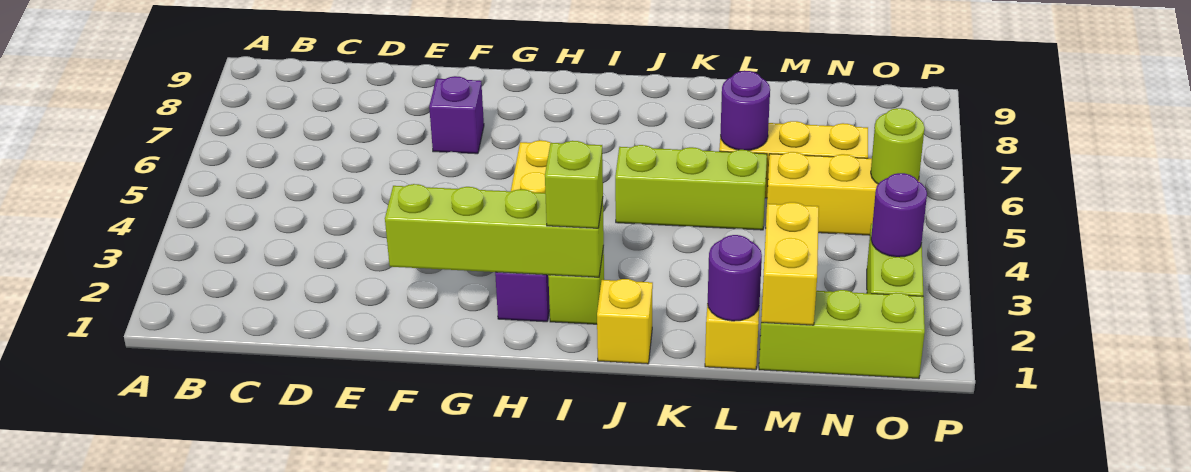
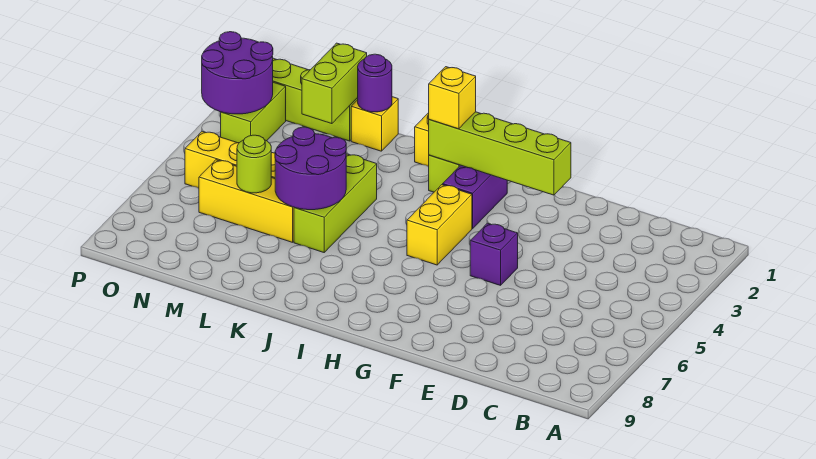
purple brick F7 level 1 -> purple brick F5 level 1
lime brick I2 level 3 -> yellow brick I2 level 3
lime brick J5:L5 level 1 -> lime brick K4:K6 level 1
purple round brick L6 level 2 -> purple round brick K5:L6 level 2
yellow brick M1:M2 level 2 -> lime brick M1:M2 level 2
purple round brick O3 level 2 -> purple round brick O2:P3 level 2
lime round brick O5 level 2 -> lime round brick M6 level 2

